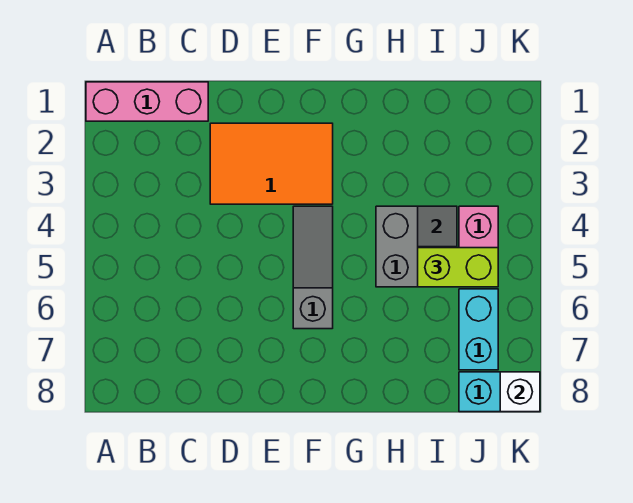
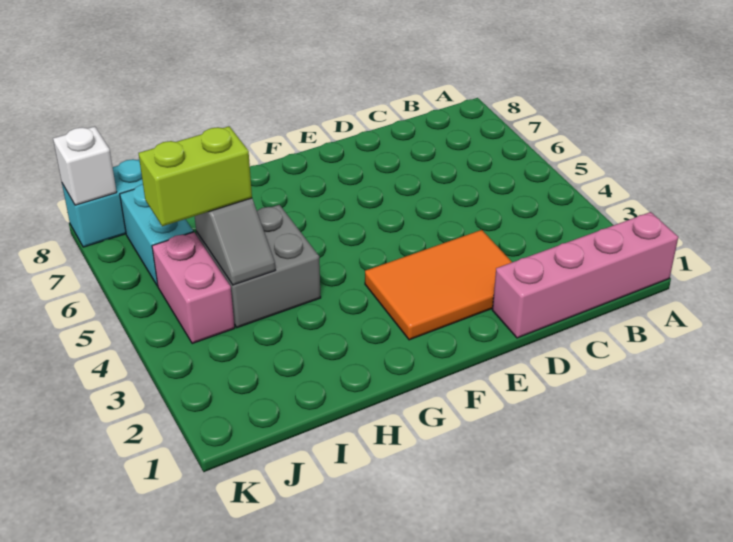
pink brick A1:C1 level 1 -> pink brick A1:D1 level 1
grey slope F4:F6 level 1 top 6 -> none

